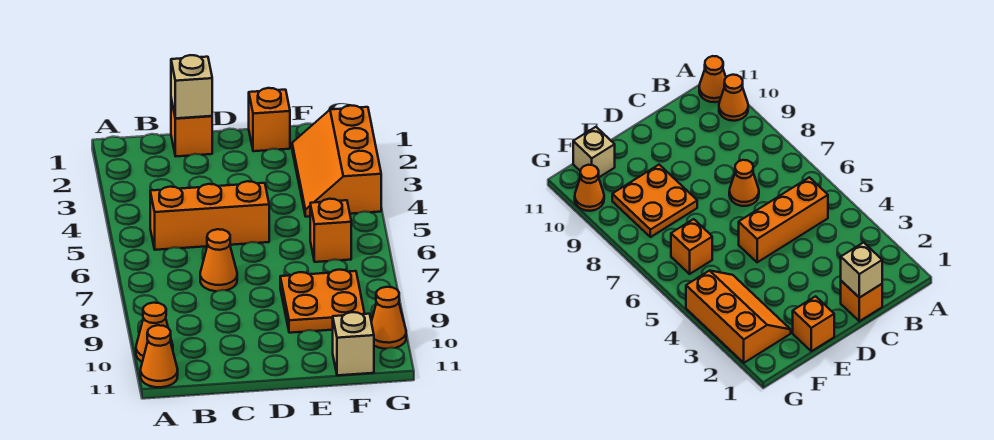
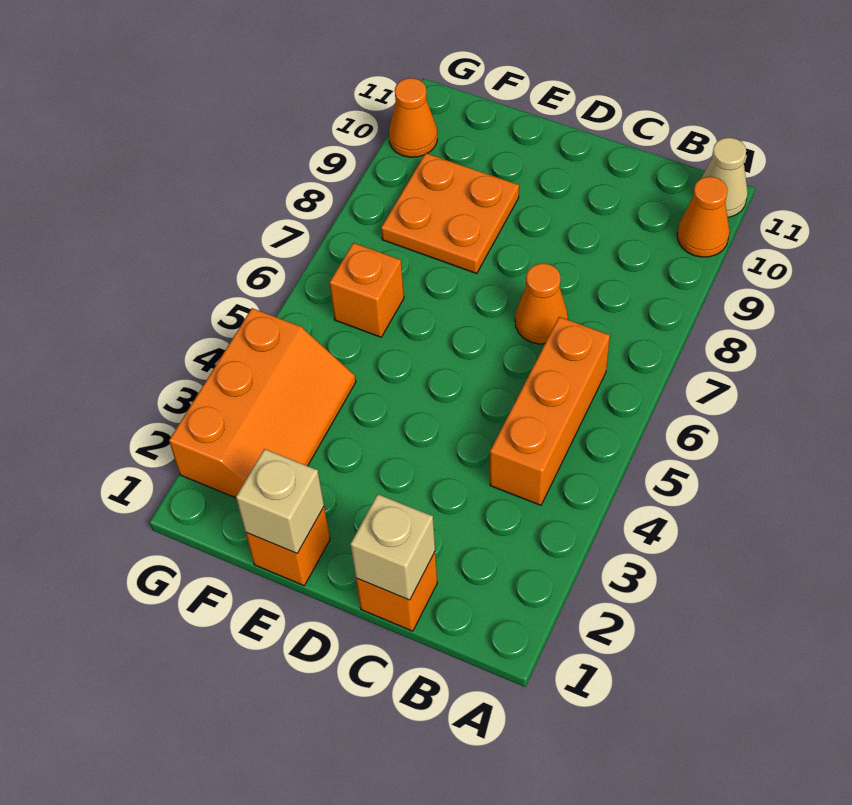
orange cone A11 level 1 -> tan cone A11 level 1
orange brick B5:D5 level 1 -> orange brick B4:B6 level 1
tan brick F11 level 1 -> tan brick E1 level 2

